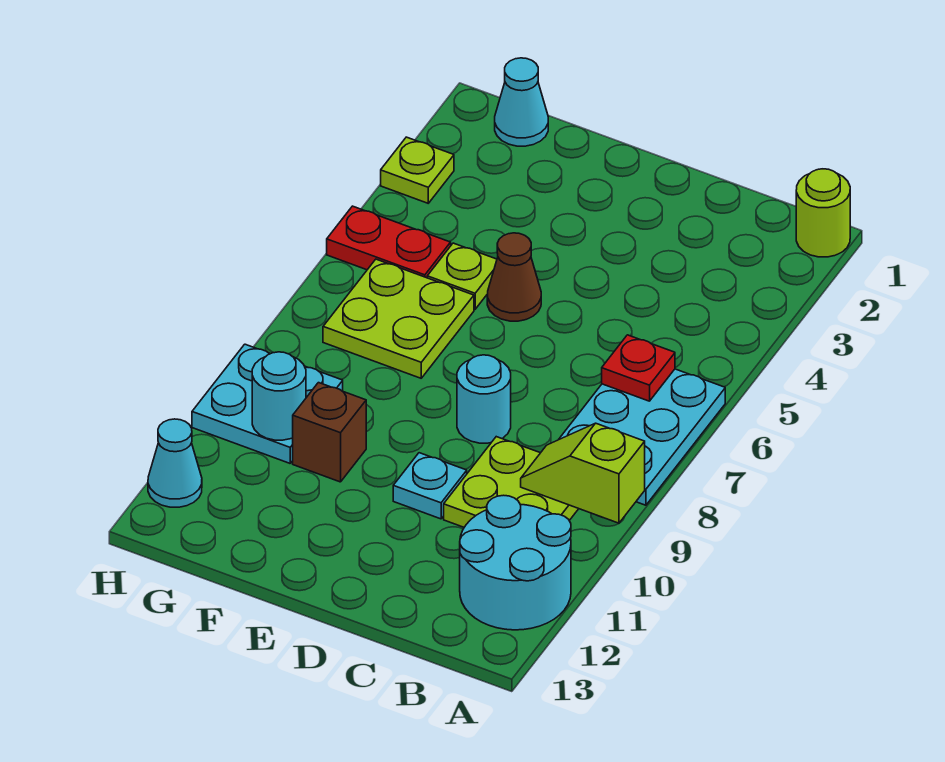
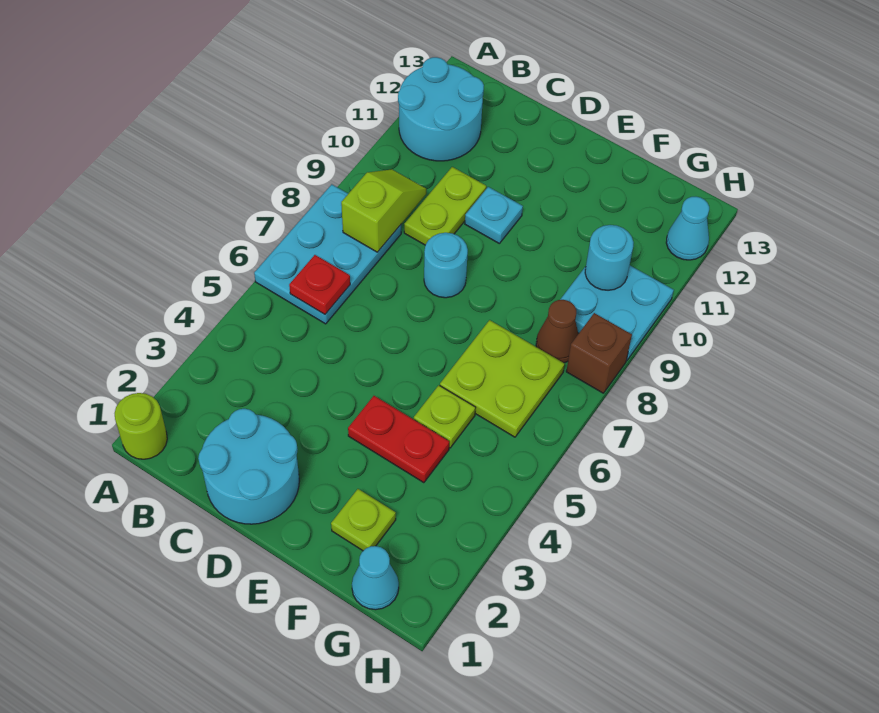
lime slope A9:B9 level 2 top A -> lime slope B8:B9 level 2 top 8
lime plate B9:C10 level 1 -> lime plate C9:C10 level 1
none -> cyan round brick C1:D2 level 1
brown cone E5 level 1 -> brown cone G8 level 1
brown brick F10 level 1 -> brown brick H8 level 1
red plate G5:H5 level 1 -> red plate E4:F4 level 1
lime plate H3 level 1 -> lime plate F2 level 1

